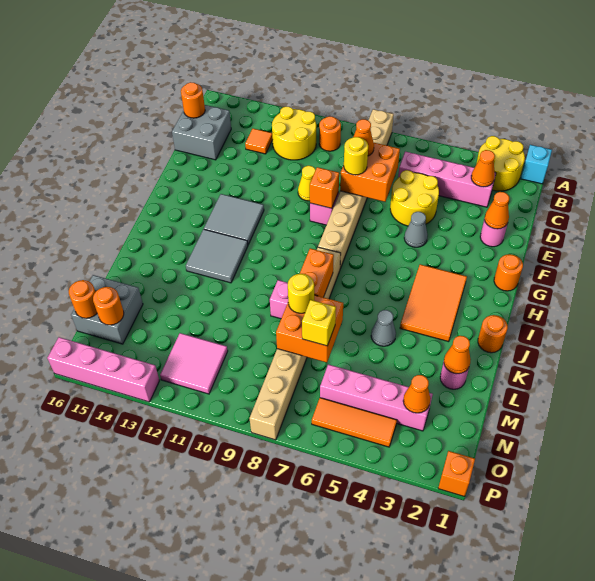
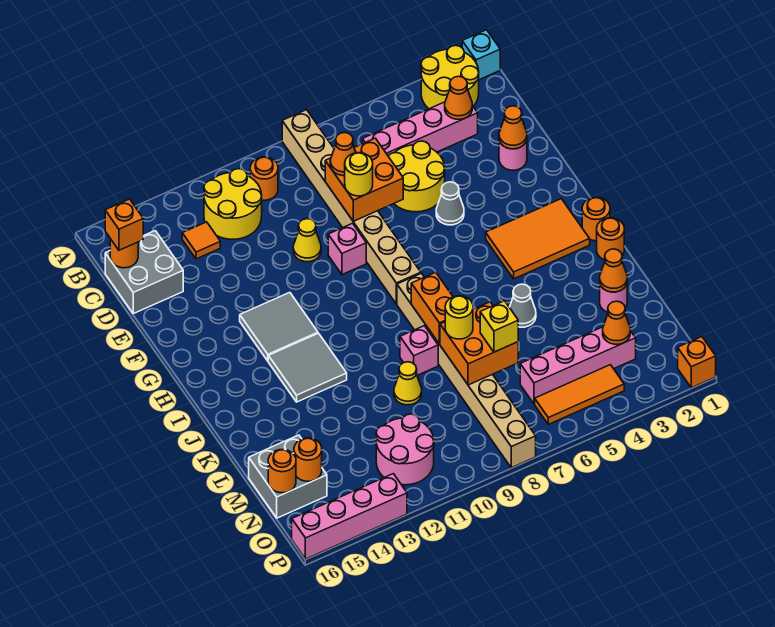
orange brick F9 level 2 -> orange brick C16 level 3
orange round brick G1 level 1 -> orange round brick I1 level 1
orange tile H3:J4 level 1 -> orange tile H2:I4 level 1
none -> yellow cone L10 level 1
pink tile N11:O12 level 1 -> pink round brick N11:O12 level 1

